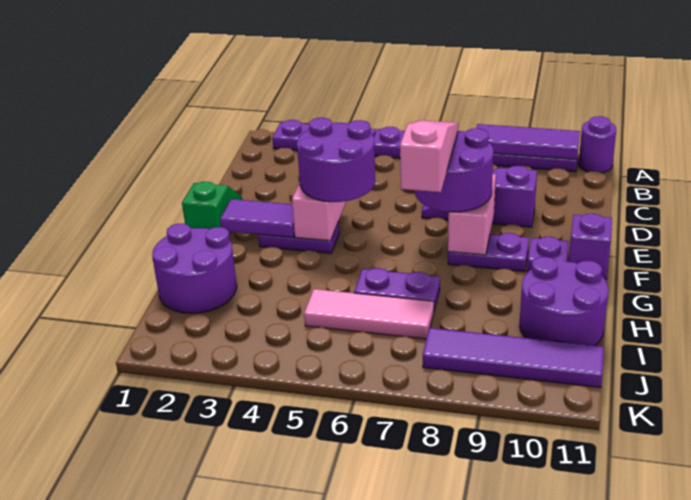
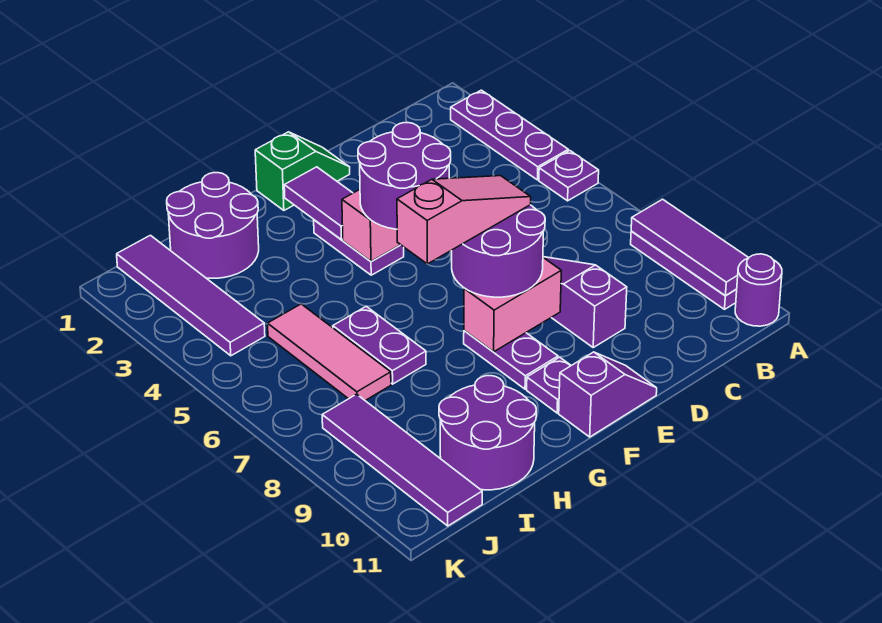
none -> purple tile J1:J4 level 1

